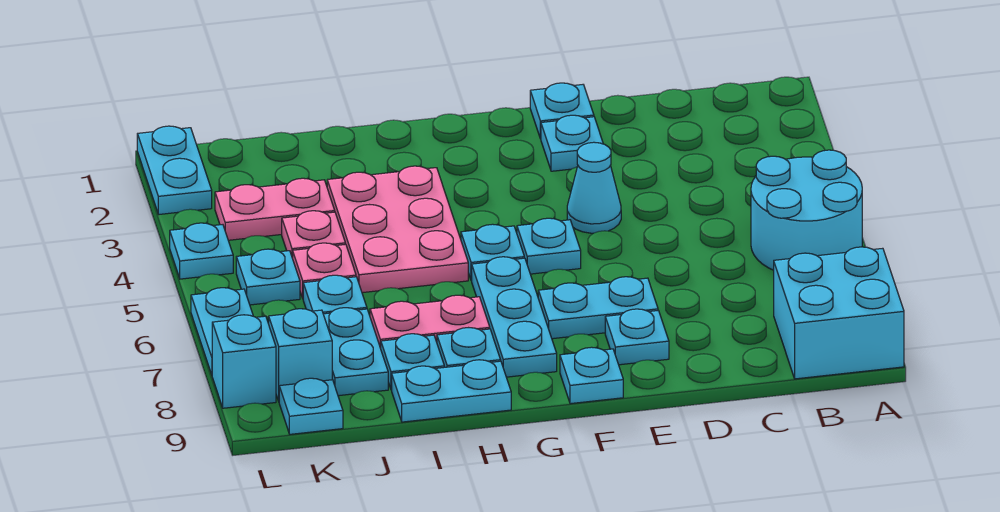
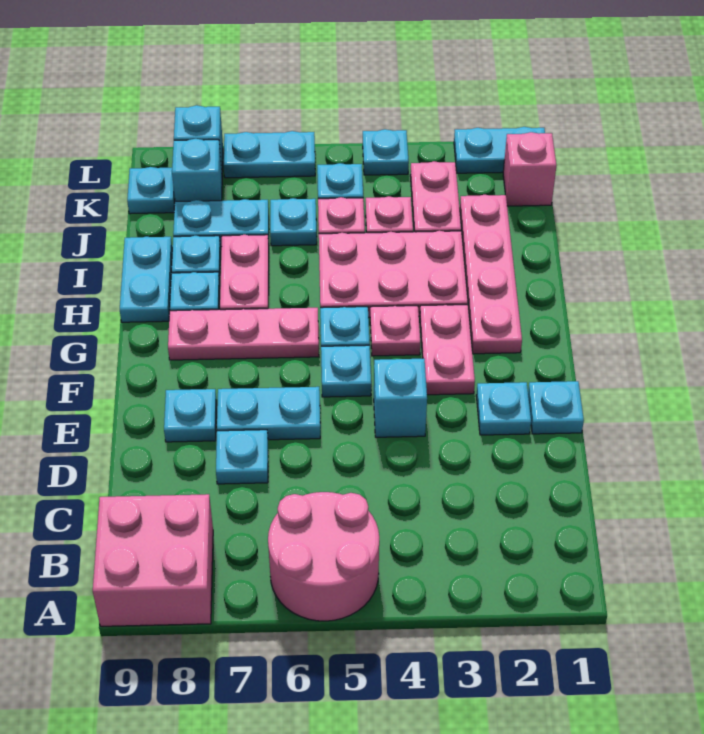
cyan round brick A5:B6 level 1 -> pink round brick A5:B6 level 1
cyan brick A8:B9 level 1 -> pink brick A8:B9 level 1
cyan cone E4 level 1 -> cyan brick E4 level 1
cyan plate E7:F7 level 1 -> cyan plate E6:E7 level 1
none -> pink plate F3:G3 level 1
cyan plate F9 level 1 -> cyan plate D7 level 1
none -> pink plate G2:J2 level 1
none -> pink plate G4 level 1
cyan plate G6:G8 level 1 -> pink plate G6:G8 level 1
none -> pink brick K1 level 1

